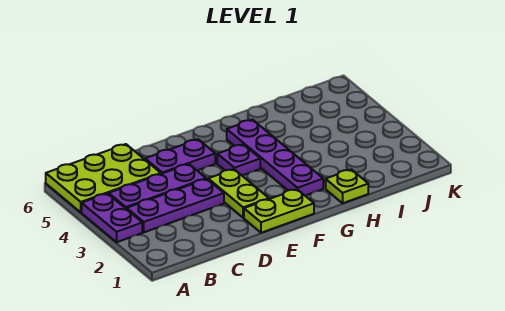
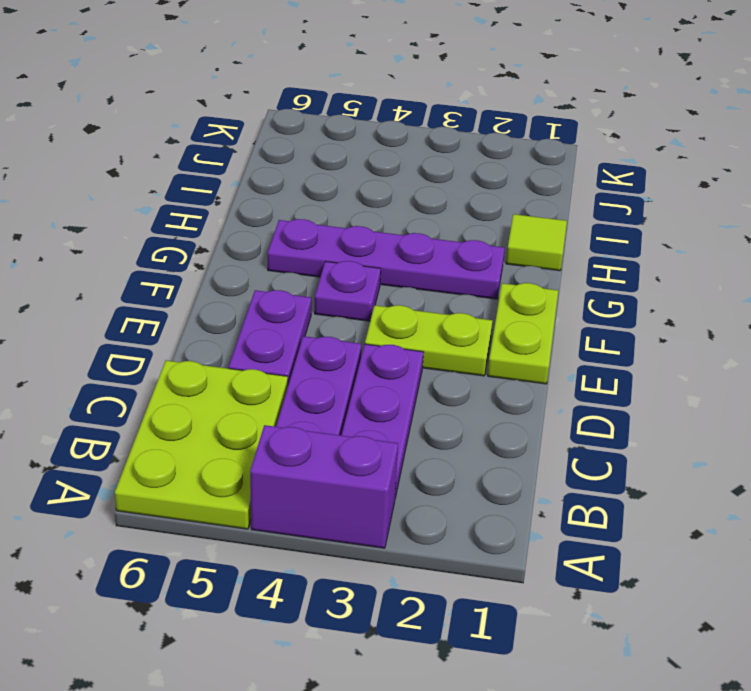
purple plate A3:A4 level 1 -> purple brick A3:A4 level 1
lime plate H1 level 1 -> lime tile H1 level 1

